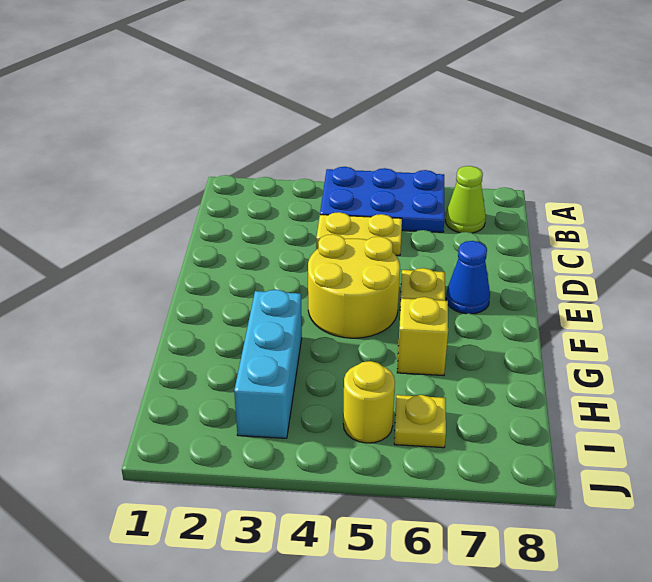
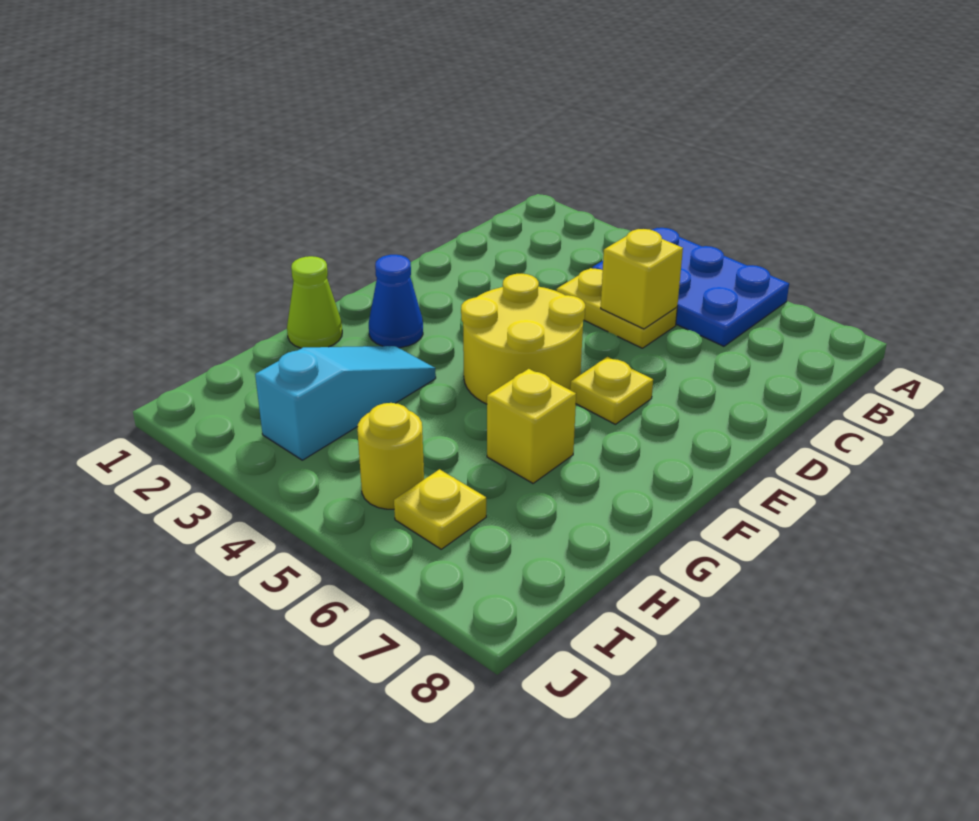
lime cone B7 level 1 -> lime cone G1 level 1
none -> yellow brick C5 level 2
blue cone E7 level 1 -> blue cone F2 level 1
cyan brick G3:I3 level 1 -> cyan slope G3:I3 level 1 top I

